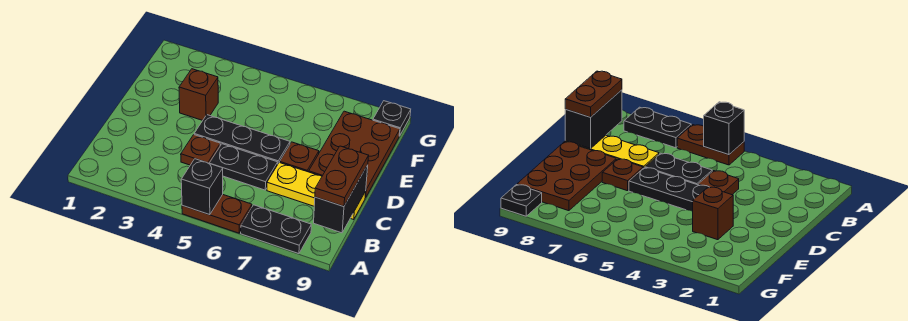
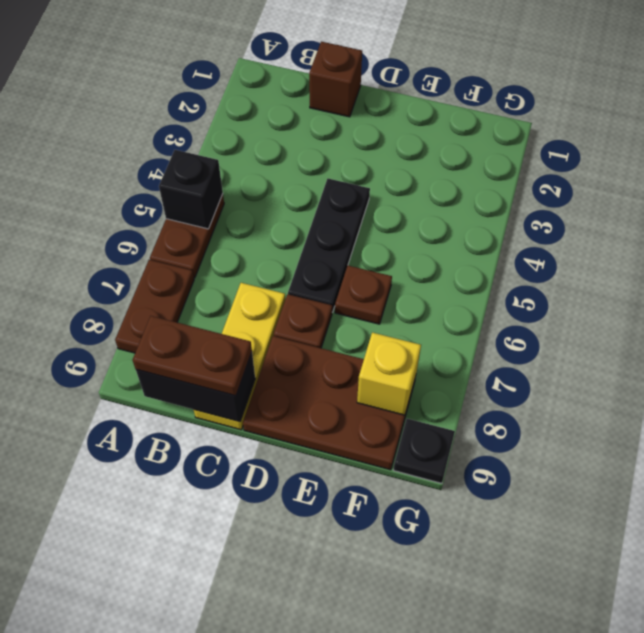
black plate A7:A8 level 1 -> brown plate A7:A8 level 1
brown plate C4 level 1 -> brown plate E6 level 1
black plate C5:C6 level 1 -> none
brown brick E3 level 1 -> brown brick C1 level 1
none -> yellow brick F8 level 2

